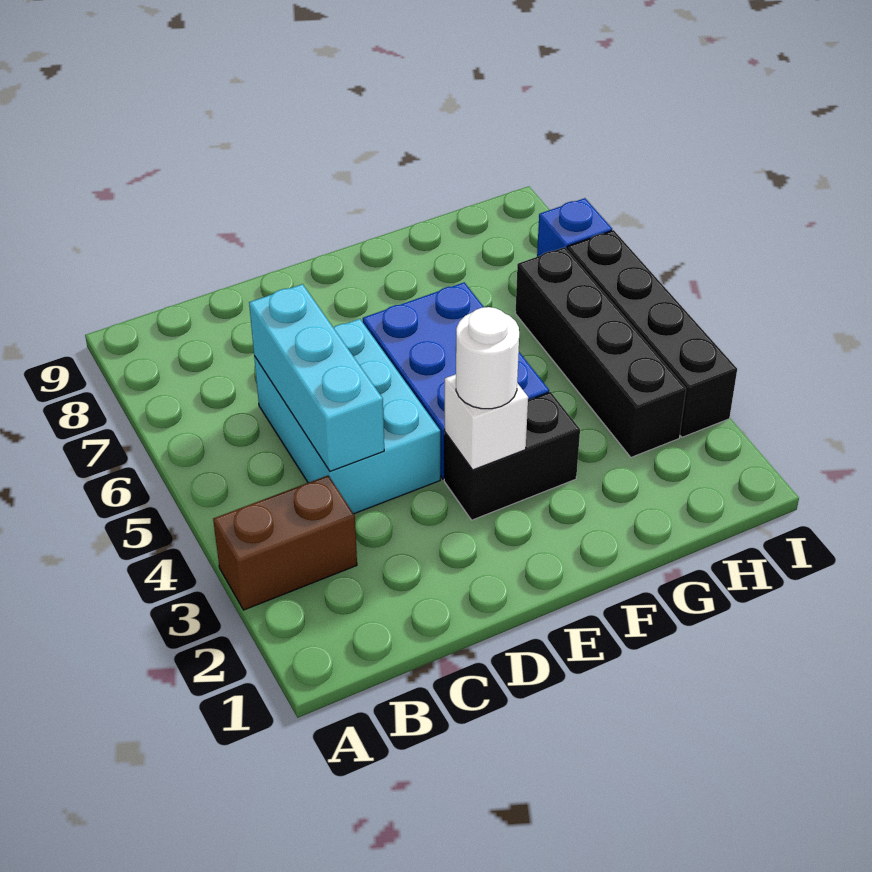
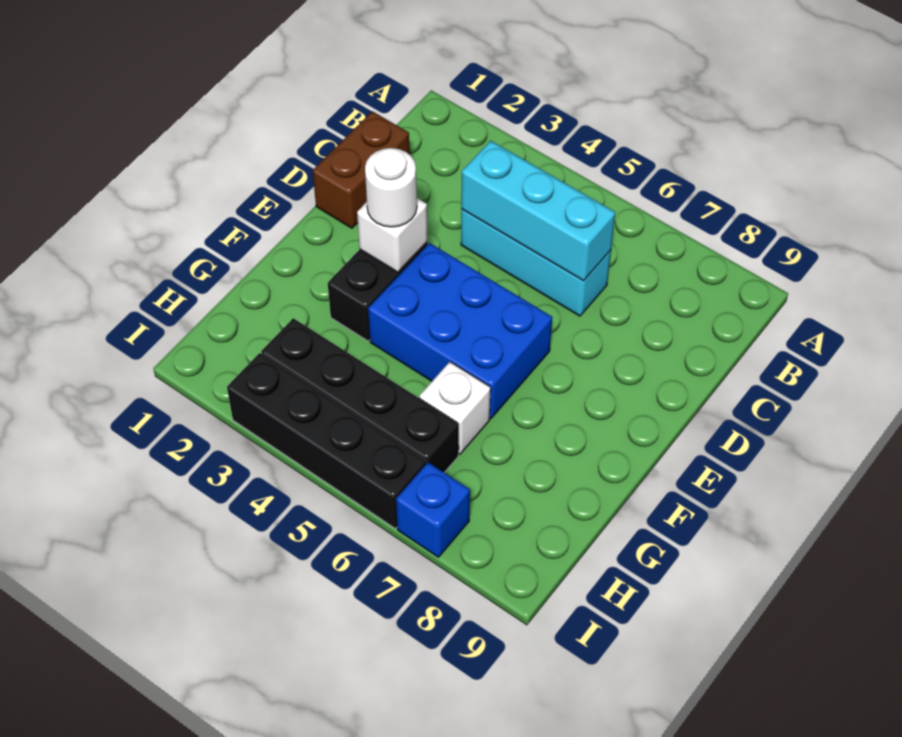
brown brick A3:B3 level 1 -> brown brick C1:D1 level 1
cyan brick C4:D6 level 1 -> cyan brick C4:C6 level 1
none -> white brick G6 level 1

